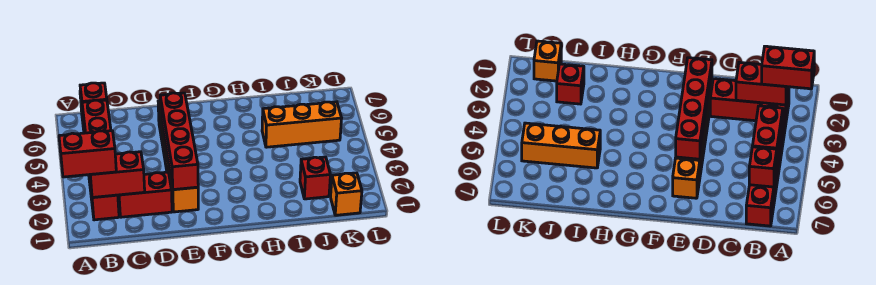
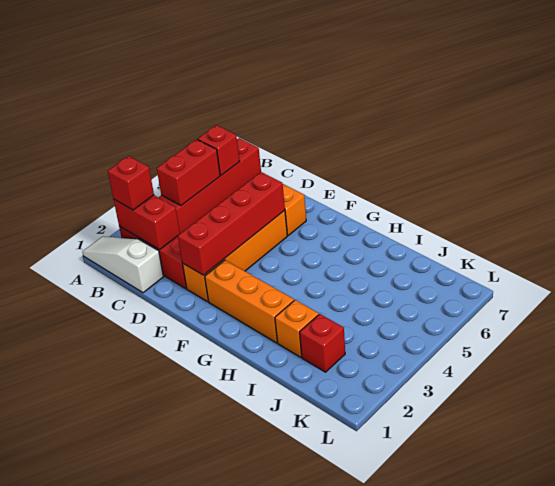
none -> white slope A1:C1 level 1 top C
red brick A2:B2 level 3 -> red brick B2 level 3
orange brick I5:K5 level 1 -> orange brick F2:H2 level 1
orange brick K1 level 1 -> orange brick I2 level 1

